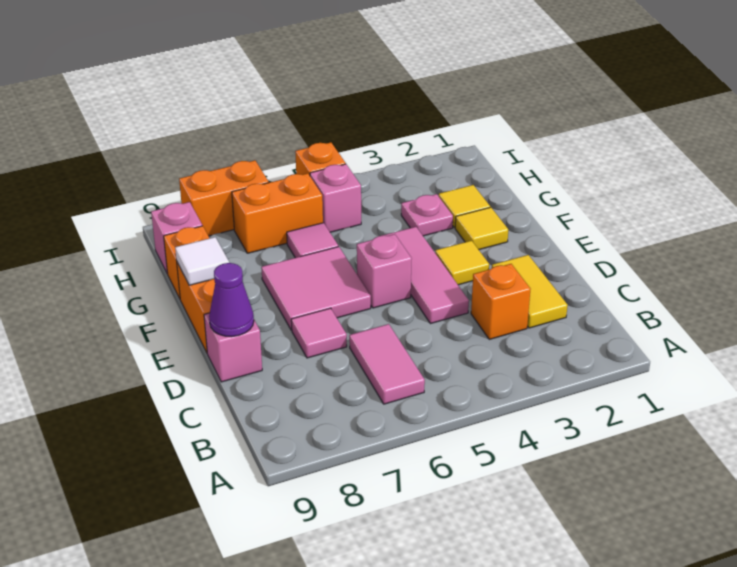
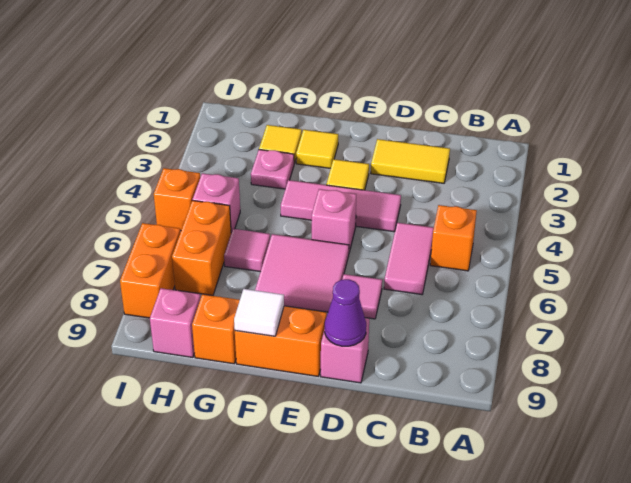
pink tile B6:C6 level 1 -> pink tile C5:C6 level 1
orange brick C3 level 1 -> orange brick B5 level 1

